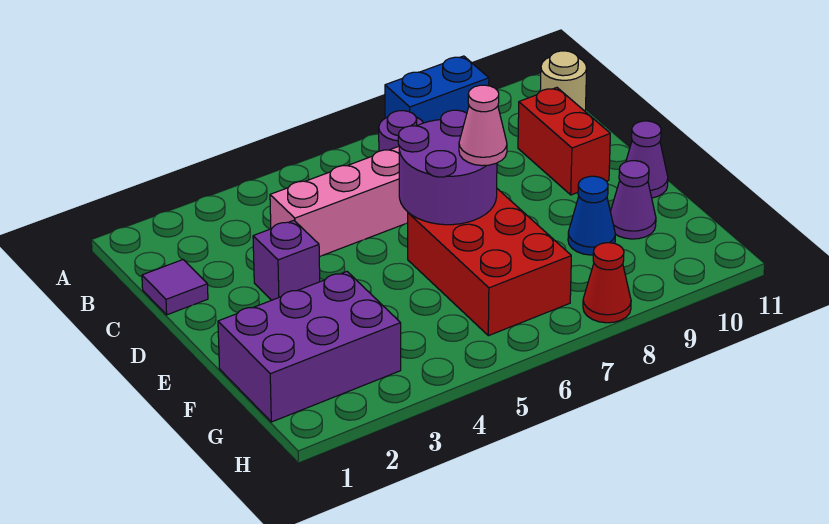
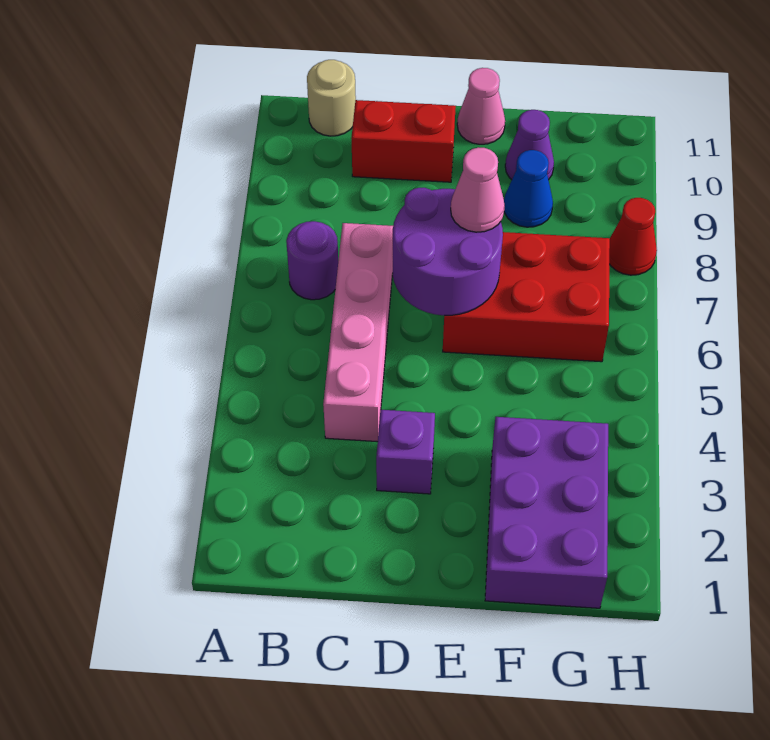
blue brick A8:A9 level 1 -> none
purple tile C1 level 1 -> none
purple cone E11 level 1 -> pink cone E11 level 1

